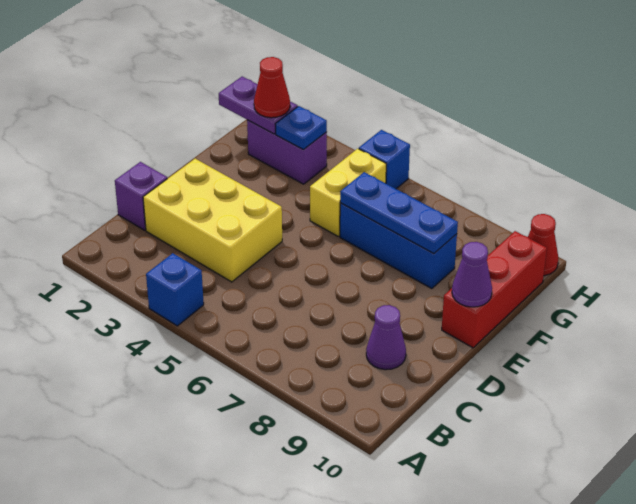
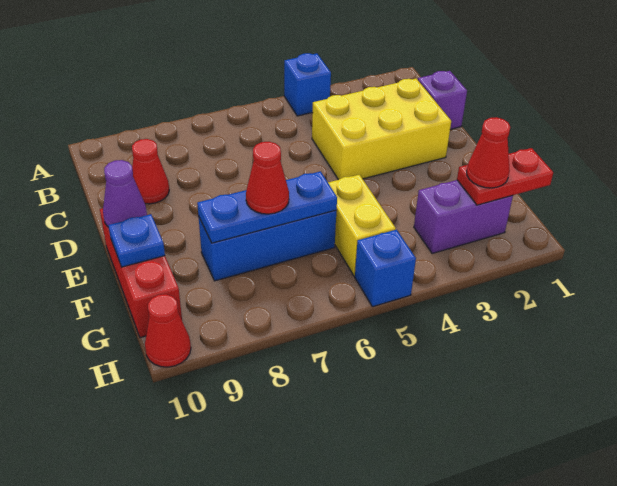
purple cone C9 level 1 -> red cone C9 level 1
none -> red cone F7 level 3
purple plate G1:G2 level 2 -> red plate G1:G2 level 2
blue plate G3 level 2 -> blue plate F10 level 2

